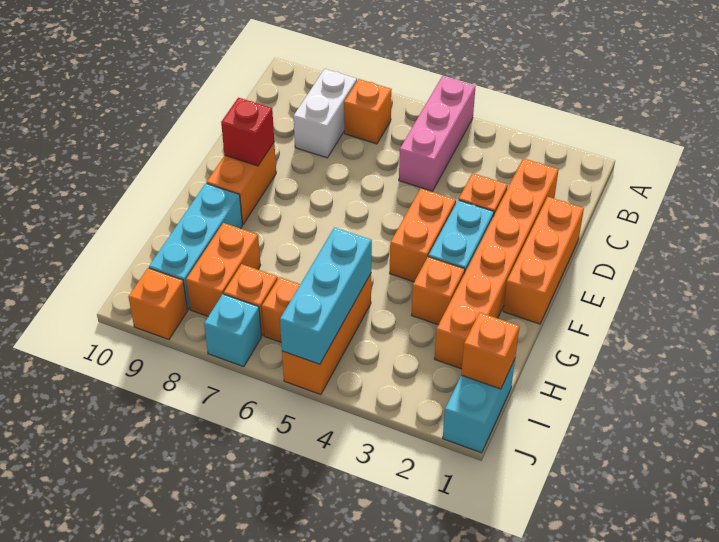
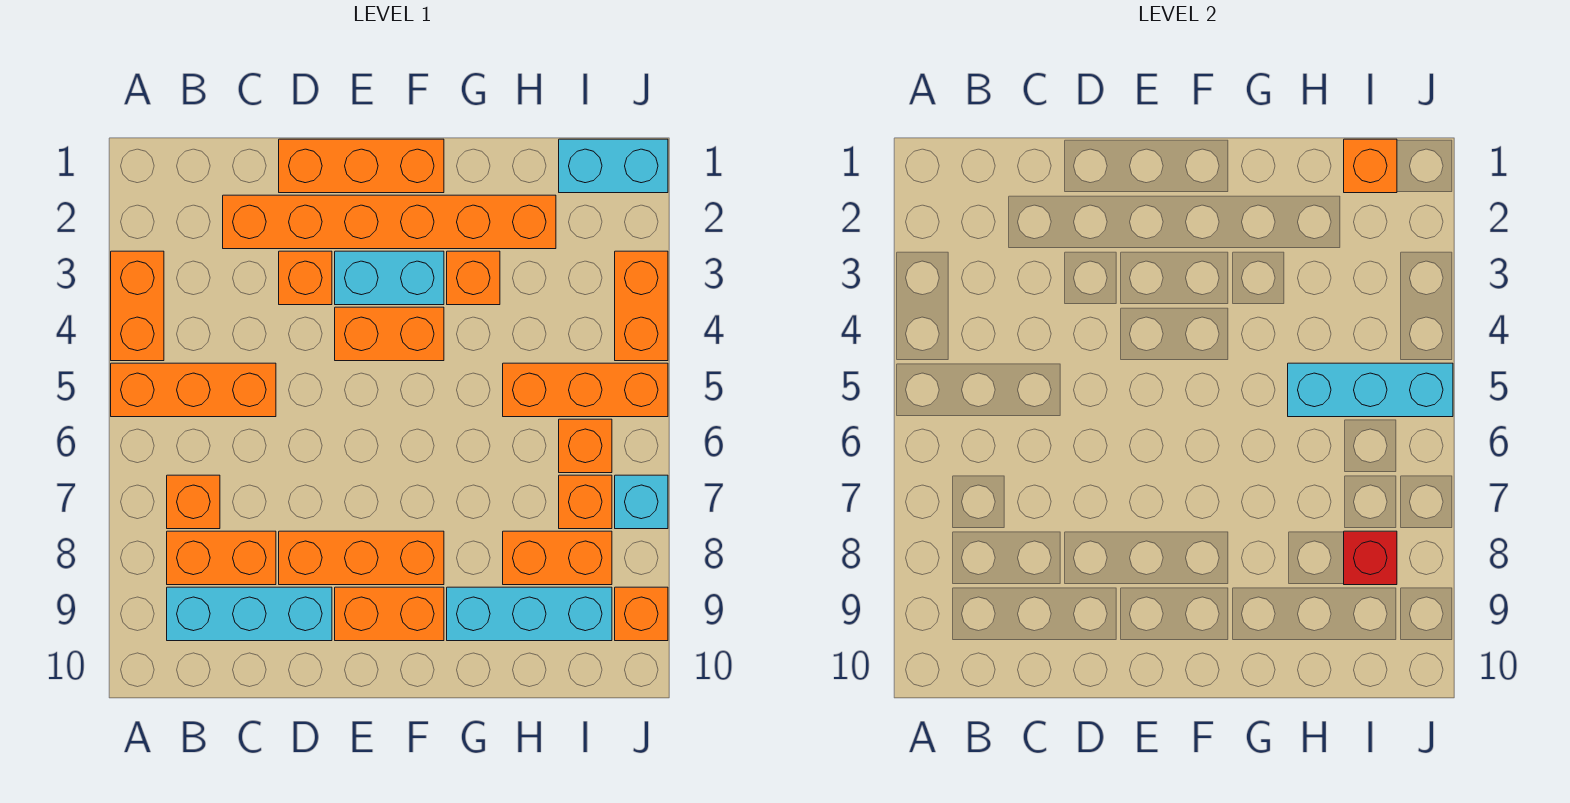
none -> orange brick A3:A4 level 1
pink brick A5:C5 level 1 -> orange brick A5:C5 level 1
white brick B8:C8 level 1 -> orange brick B8:C8 level 1
none -> cyan brick B9:D9 level 1
none -> orange brick D8:F8 level 1
red brick E9 level 2 -> red brick I8 level 2
none -> orange brick J3:J4 level 1

